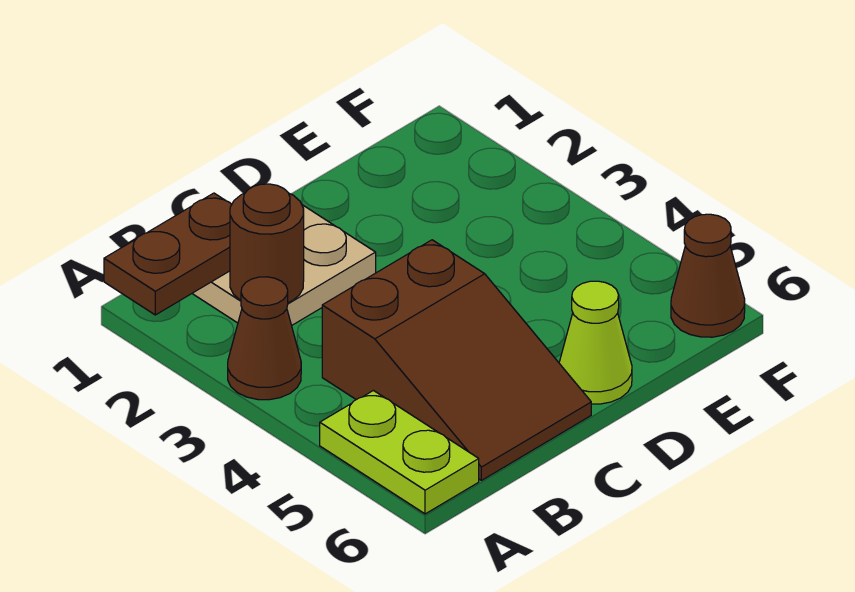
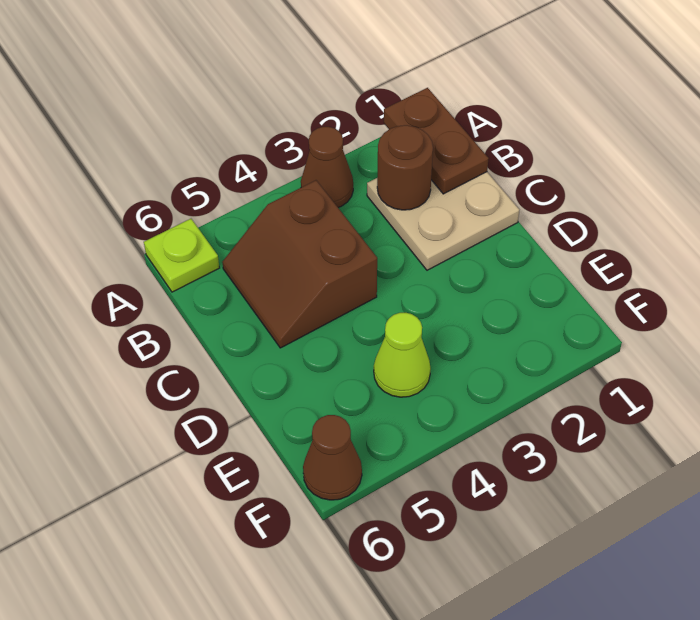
lime plate A5:A6 level 1 -> lime plate A6 level 1
brown slope B4:C6 level 1 top 4 -> brown slope B4:C5 level 1 top 4
lime cone D6 level 1 -> lime cone E4 level 1

